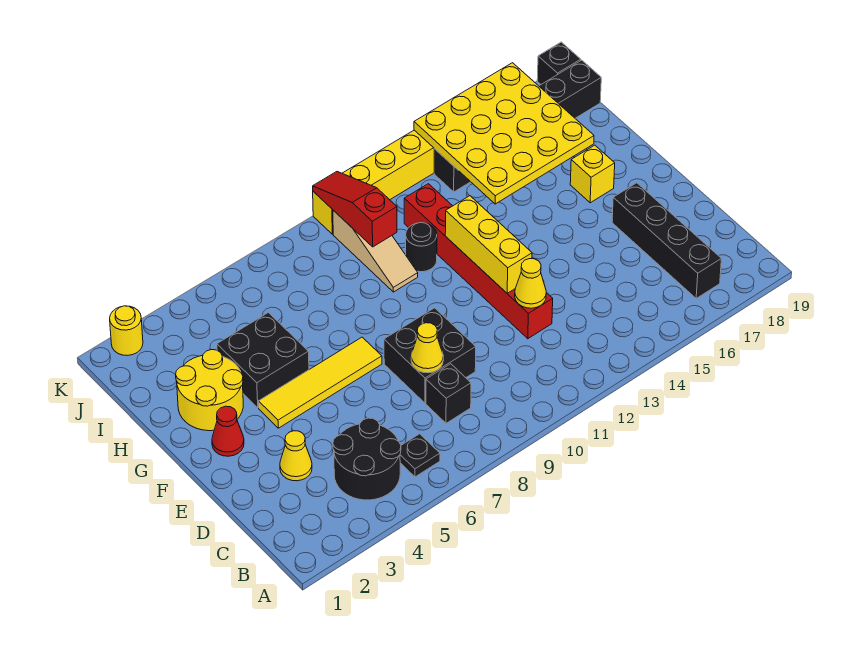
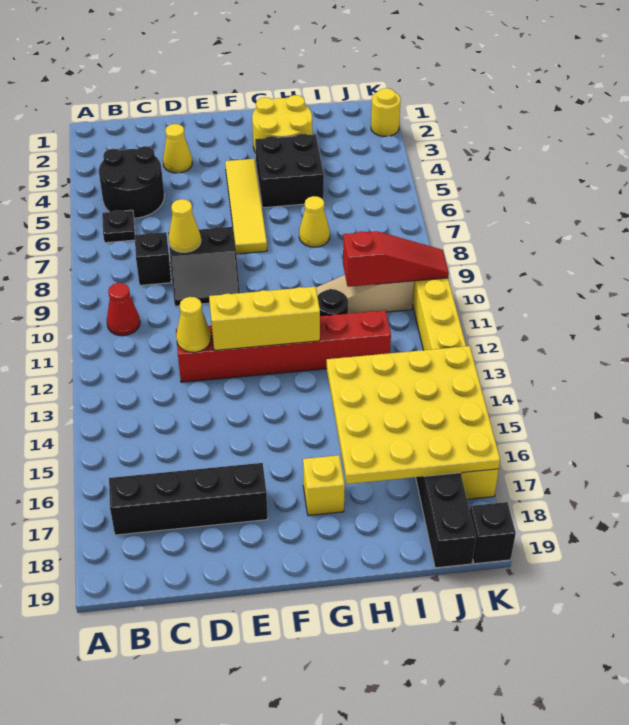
black brick D8:E9 level 1 -> black slope D8:E9 level 1 top 8
red cone F2 level 1 -> red cone B10 level 1
none -> yellow cone H7 level 1

